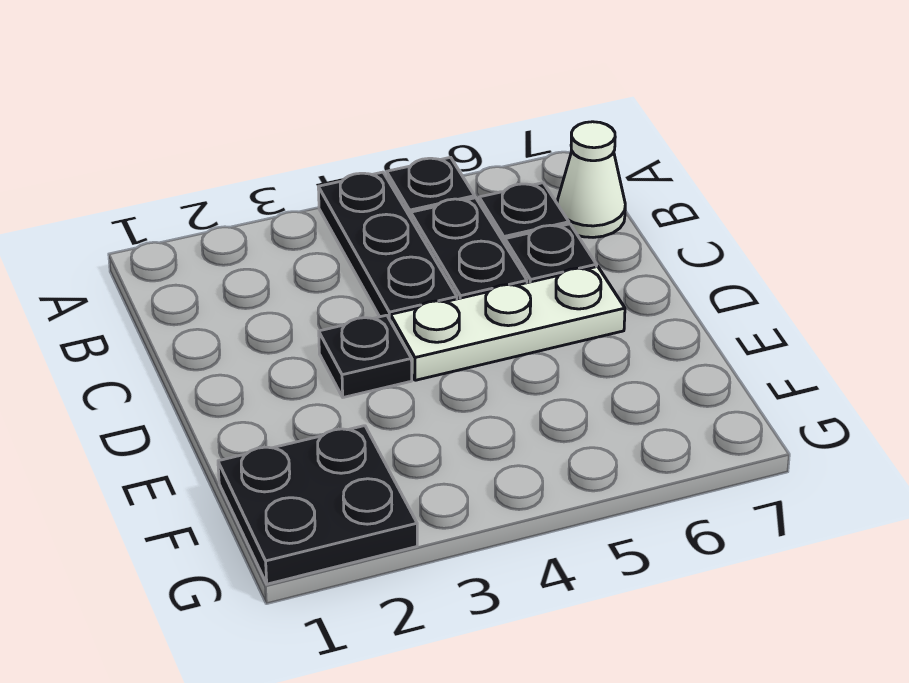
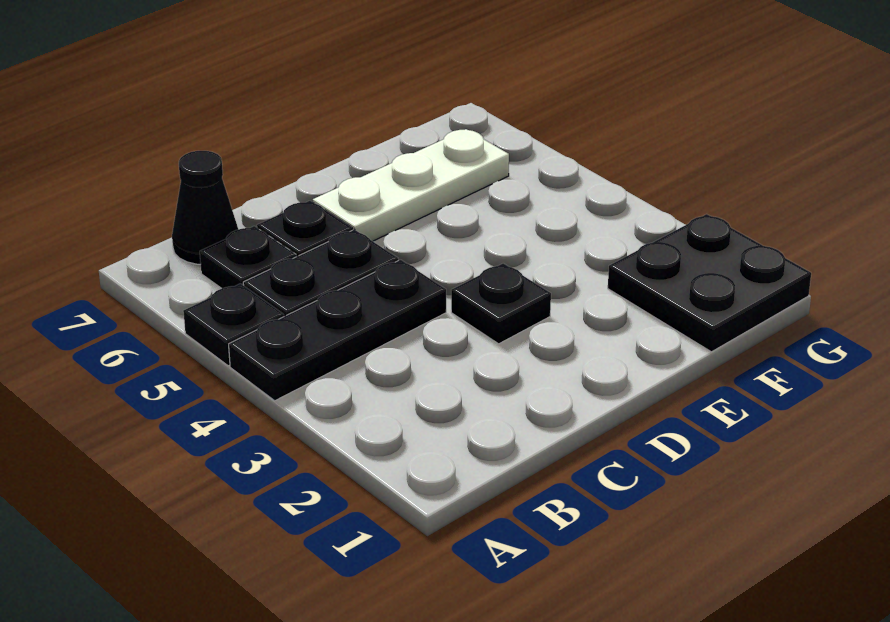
white cone B7 level 1 -> black cone B7 level 1
white plate D4:D6 level 1 -> white plate D6:F6 level 1

